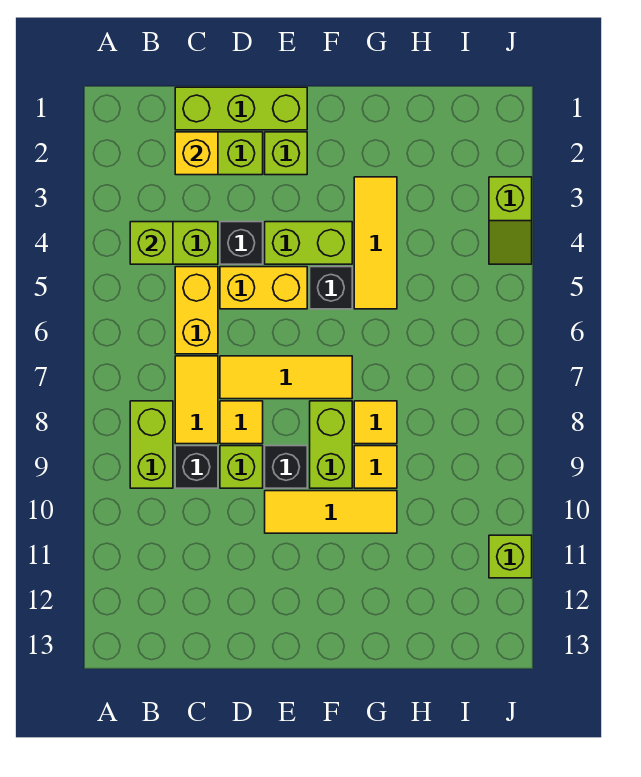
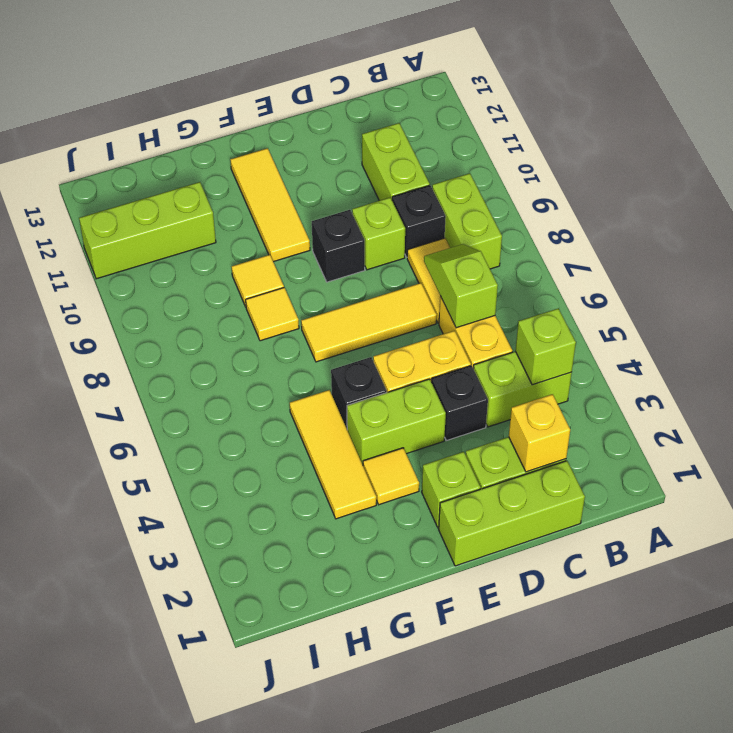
yellow tile D8 level 1 -> yellow tile F3 level 1
yellow tile E10:G10 level 1 -> yellow tile F10:F12 level 1
lime brick F8:F9 level 1 -> lime brick C10:C11 level 1
lime slope J3:J4 level 1 top 3 -> lime slope C6:C7 level 2 top 6
lime brick J11 level 1 -> lime brick H11:J11 level 1

